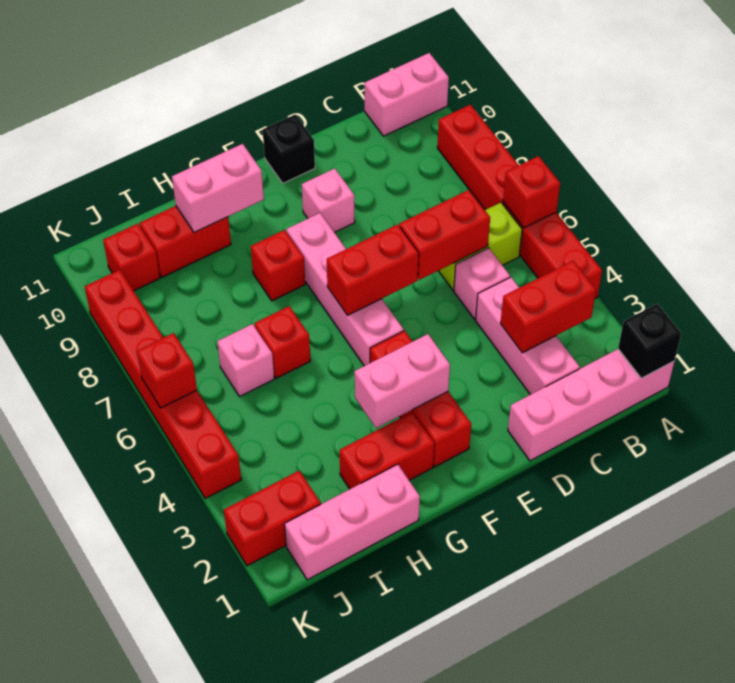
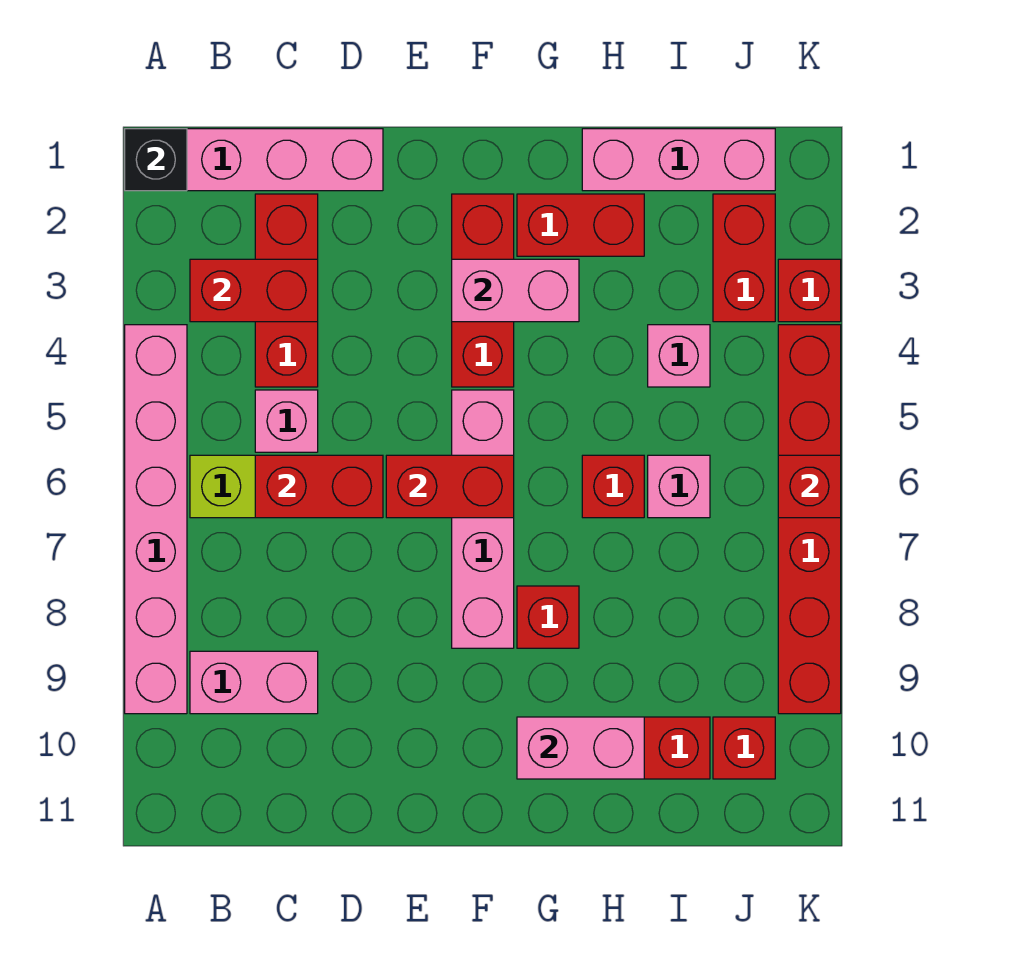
red brick A4:A9 level 1 -> pink brick A4:A9 level 1
red brick A6 level 2 -> red brick K3 level 1
pink brick A11:B11 level 1 -> pink brick B9:C9 level 1
pink brick C2:C4 level 1 -> red brick C2:C4 level 1
pink brick E9 level 1 -> pink brick I4 level 1
black brick E11 level 1 -> none
red brick J2:K2 level 1 -> red brick J2:J3 level 1

